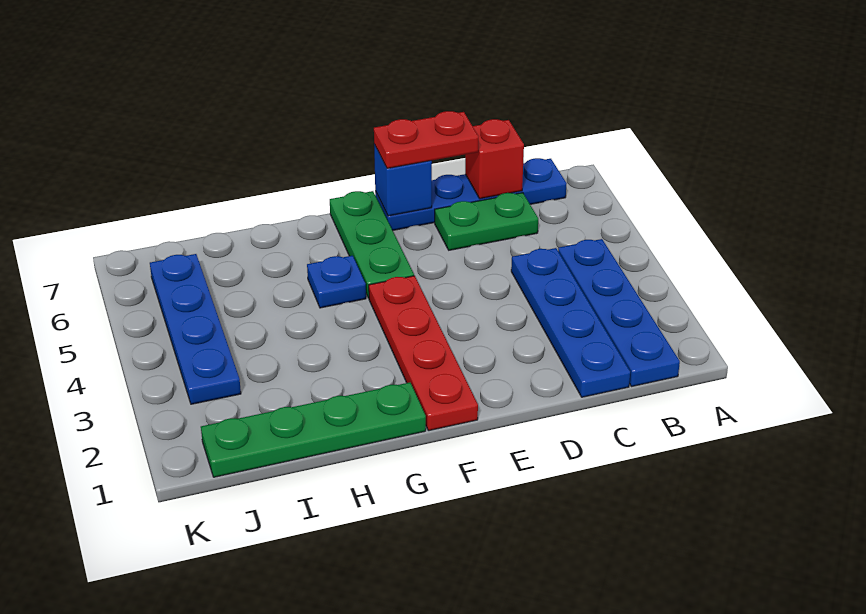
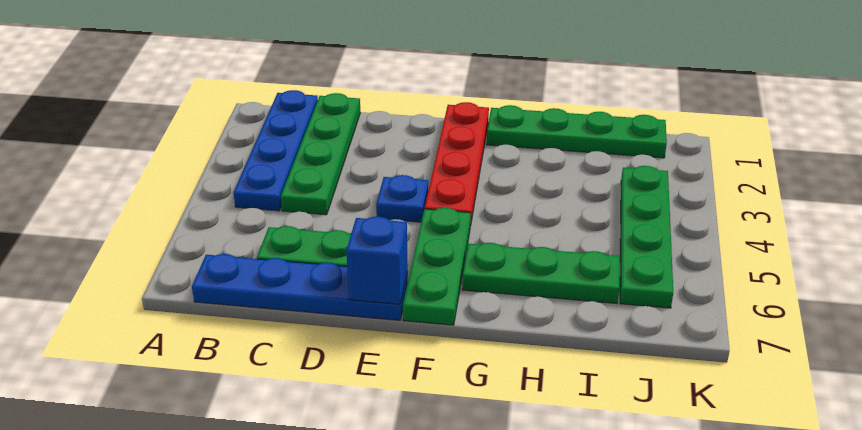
blue plate C1:C4 level 1 -> green plate C1:C4 level 1
red brick C7 level 2 -> none
red plate D7:E7 level 3 -> none
blue plate G5 level 1 -> blue plate E4 level 1
none -> green plate G6:I6 level 1
blue plate J3:J6 level 1 -> green plate J3:J6 level 1

